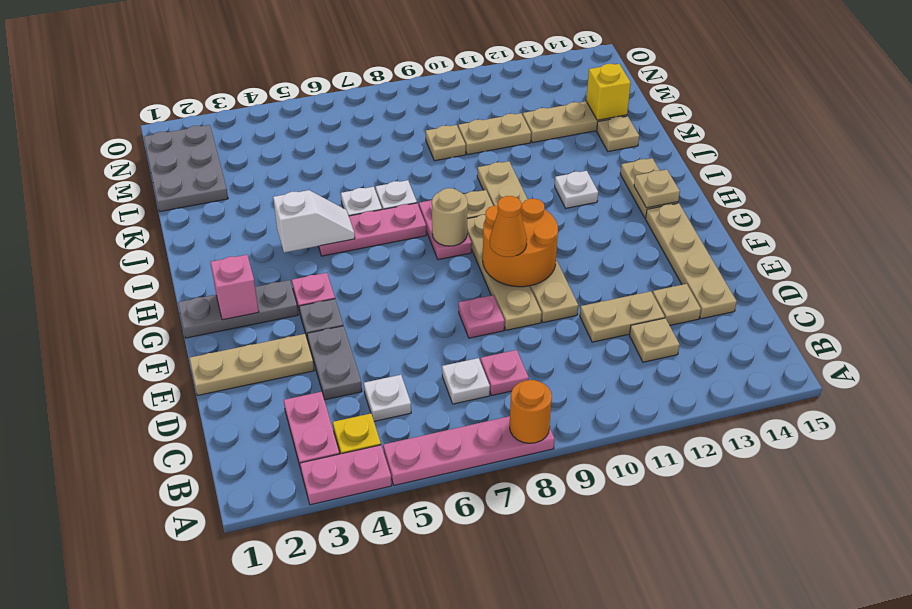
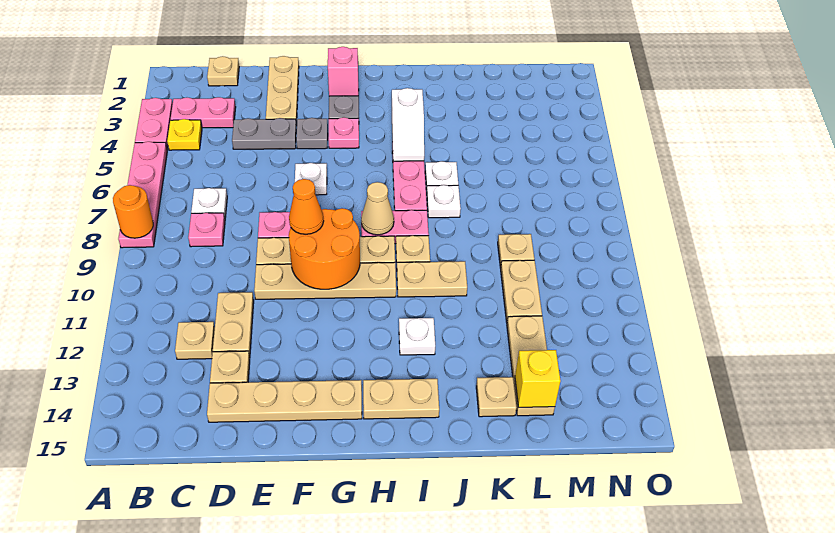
white plate C5 level 1 -> white plate F6 level 1
tan round brick H8 level 2 -> tan cone H8 level 2
tan plate H14 level 2 -> tan plate C1 level 1
grey plate L1:N2 level 1 -> none

